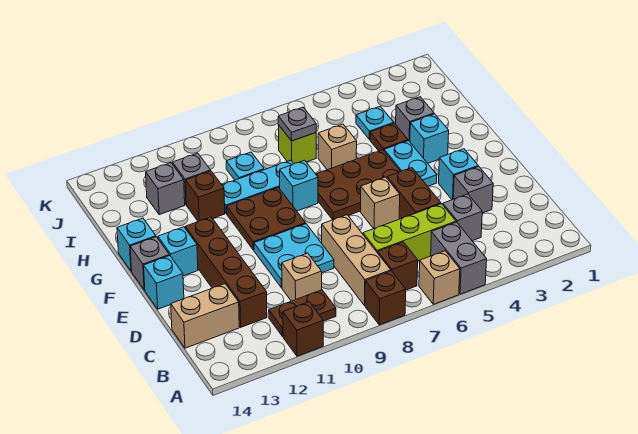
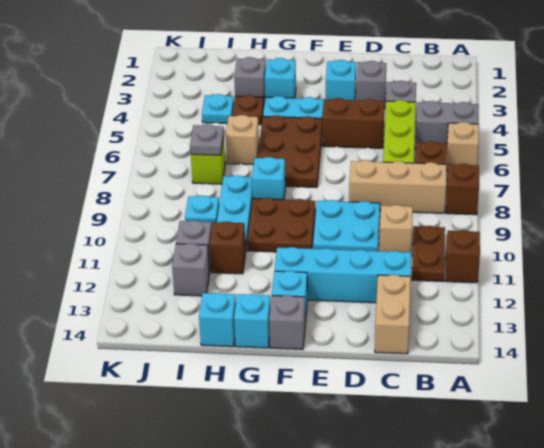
brown brick C12:F12 level 1 -> cyan brick C12:F12 level 1
tan brick E6 level 1 -> none
cyan brick E14 level 1 -> cyan brick H14 level 1

